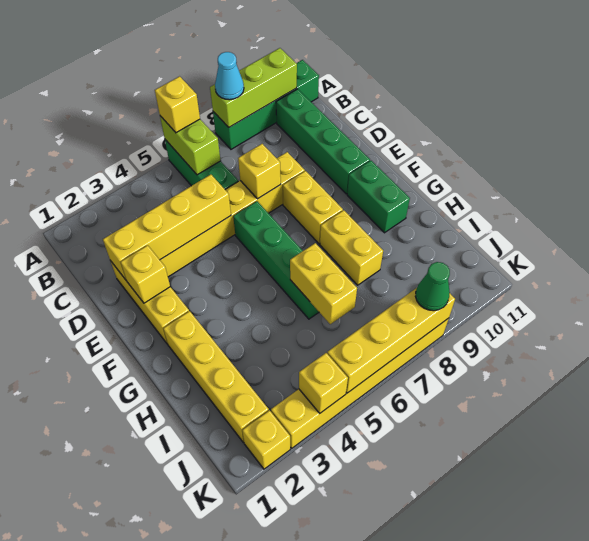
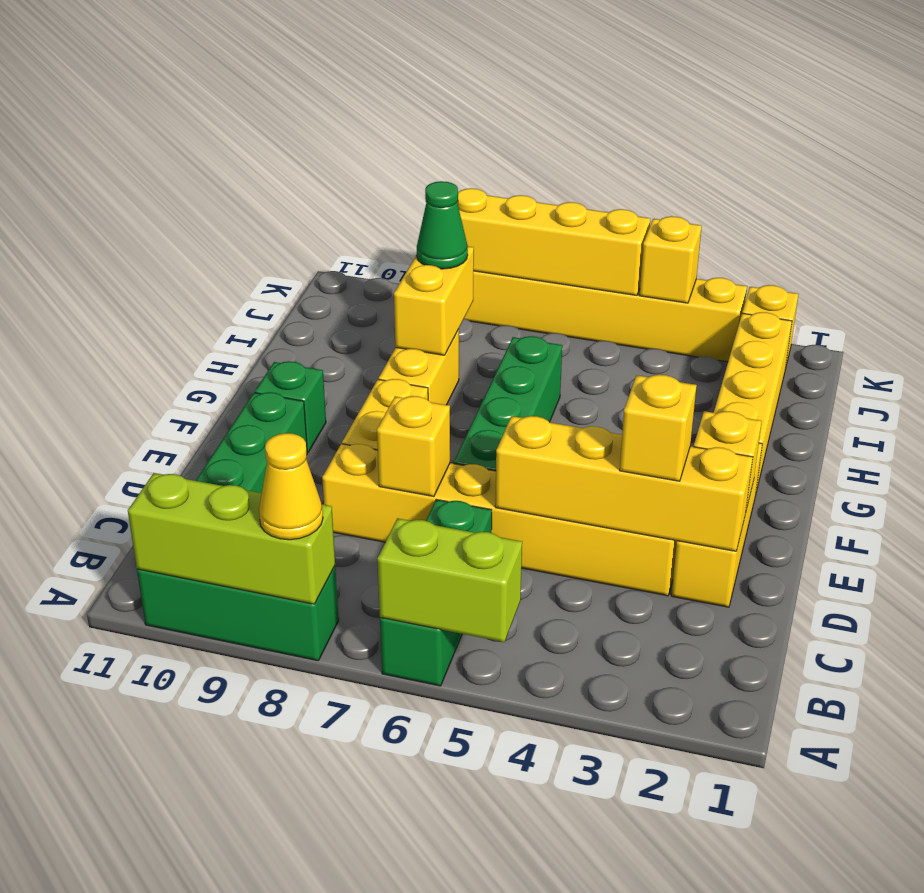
lime brick A6:B6 level 2 -> lime brick A5:A6 level 2
yellow brick A6 level 3 -> yellow brick D3 level 3
green brick A8:A11 level 1 -> green brick A8:A10 level 1
cyan cone A8 level 3 -> yellow cone A8 level 3
green brick F10:G10 level 1 -> green brick F10 level 1
yellow brick H6:I6 level 2 -> yellow brick H8:I8 level 2
green cone K8 level 3 -> green cone I8 level 3

